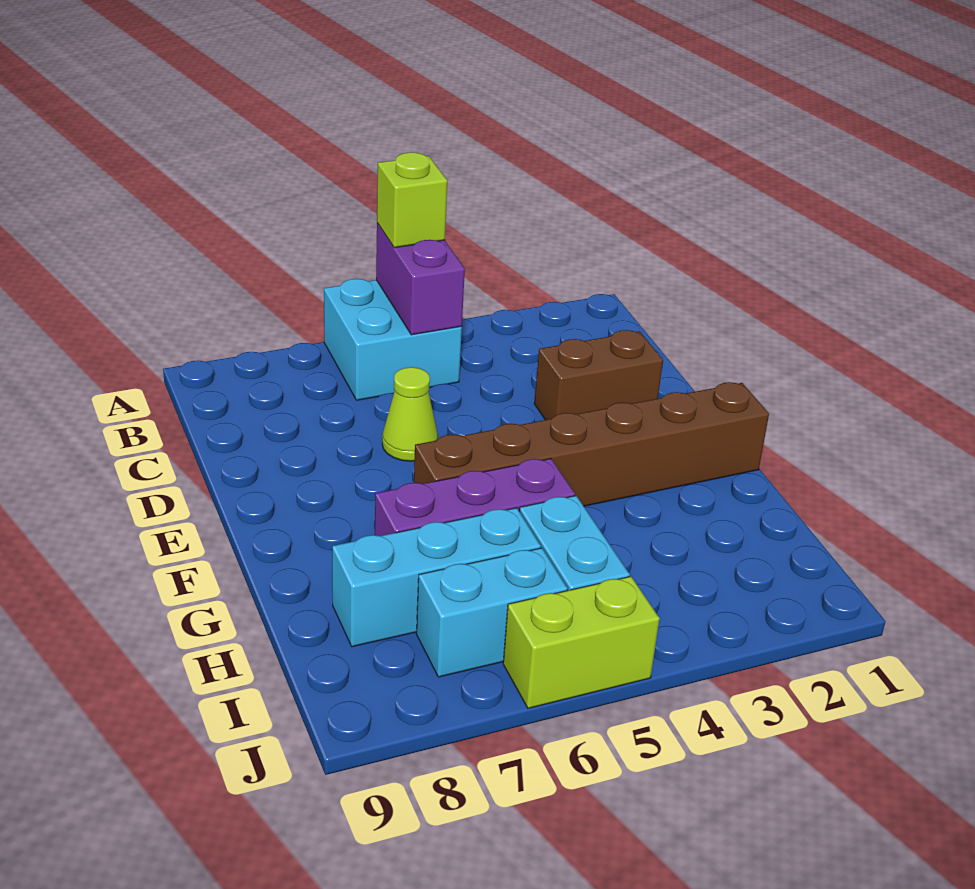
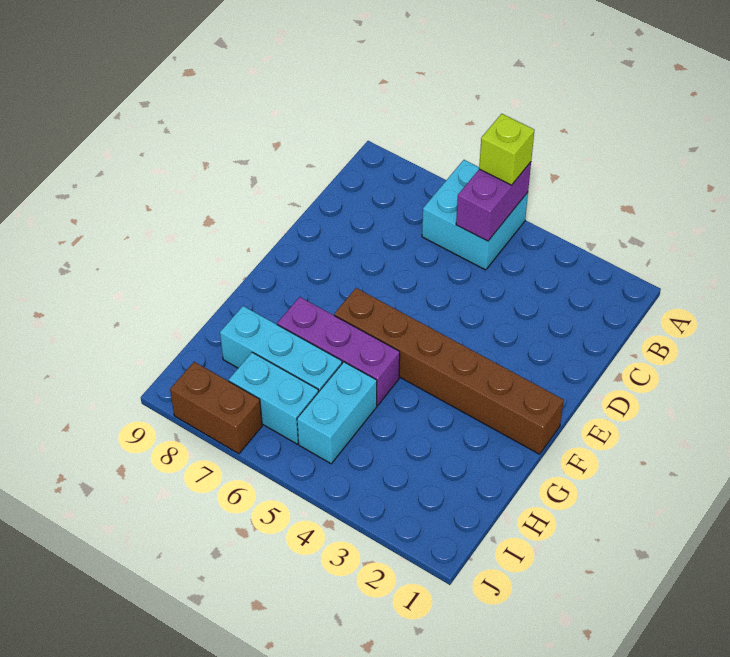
brown brick D2:D3 level 1 -> brown brick J7:J8 level 1
lime cone D6 level 1 -> none
lime brick J5:J6 level 1 -> none

